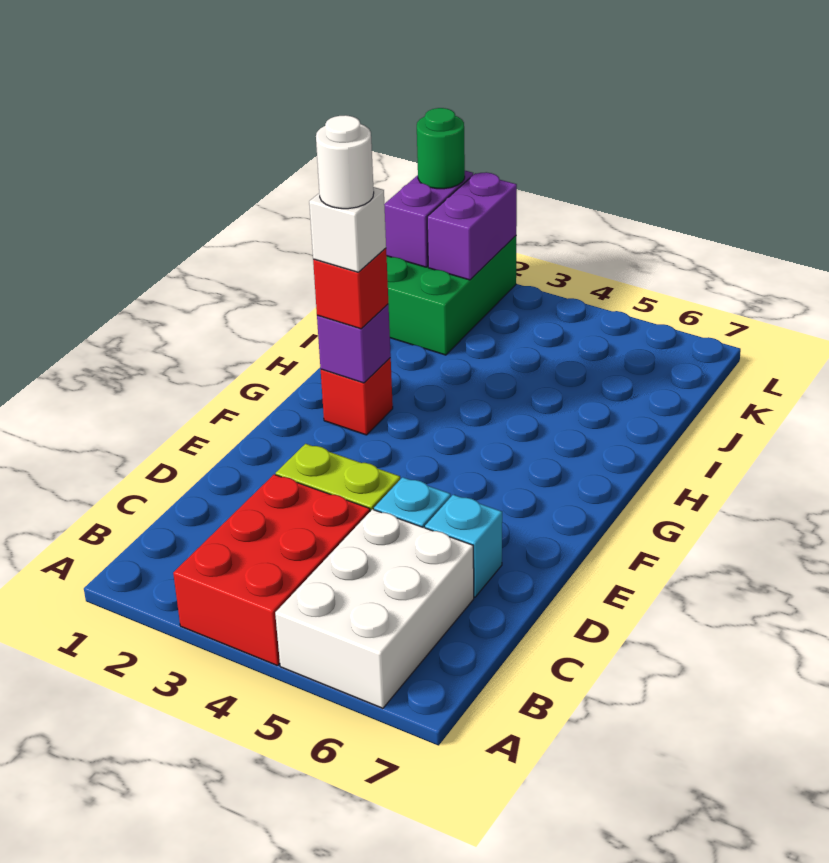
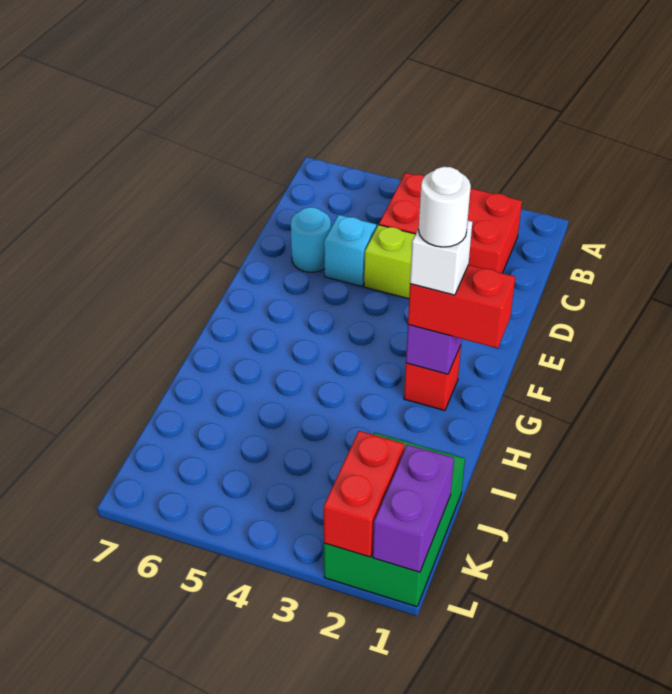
red brick A3:C4 level 1 -> red brick B2:C4 level 1
white brick A5:C6 level 1 -> none
cyan brick D6 level 1 -> cyan round brick D6 level 1
red brick G2 level 3 -> red brick G1:G2 level 3
purple brick K2:L2 level 2 -> red brick K2:L2 level 2
green round brick L1 level 3 -> none

